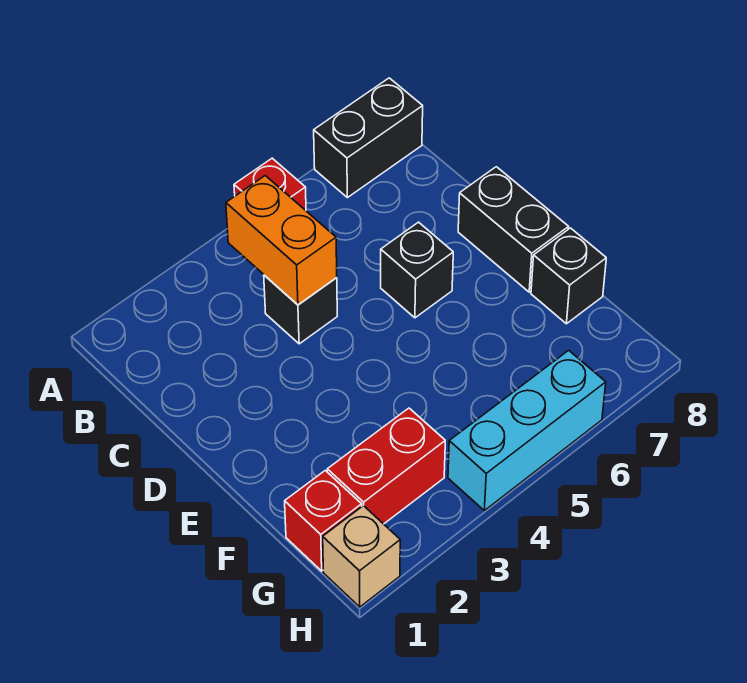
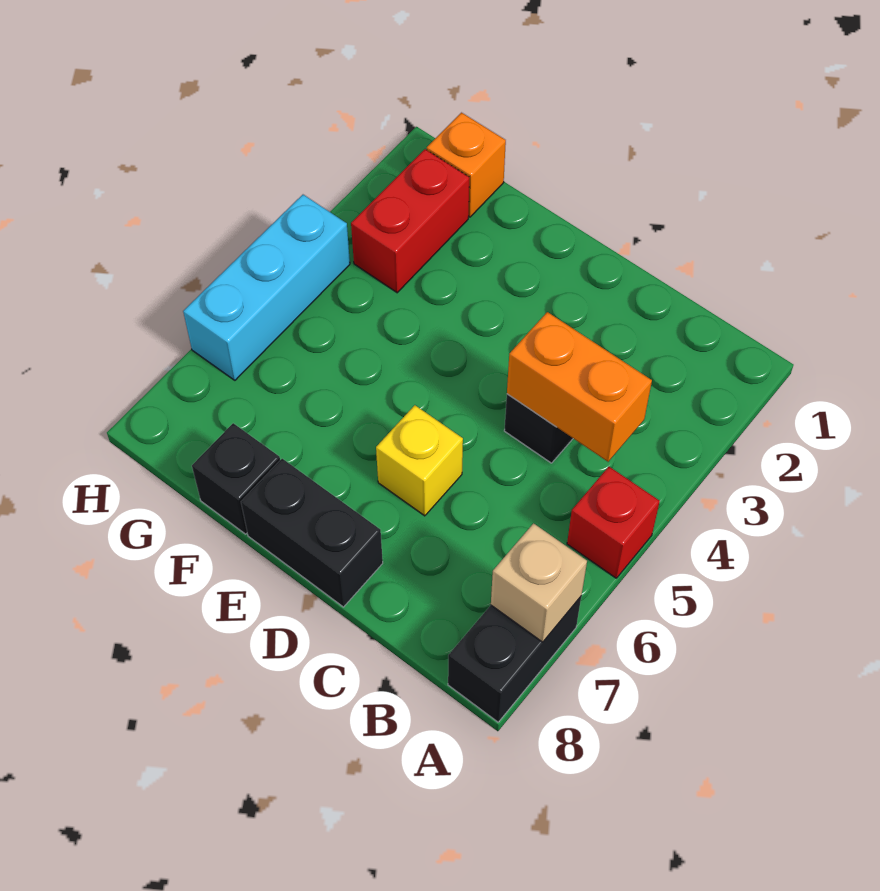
black brick D6 level 1 -> yellow brick D6 level 1
red brick G1 level 1 -> orange brick G1 level 1
tan brick H1 level 1 -> tan brick A7 level 2

